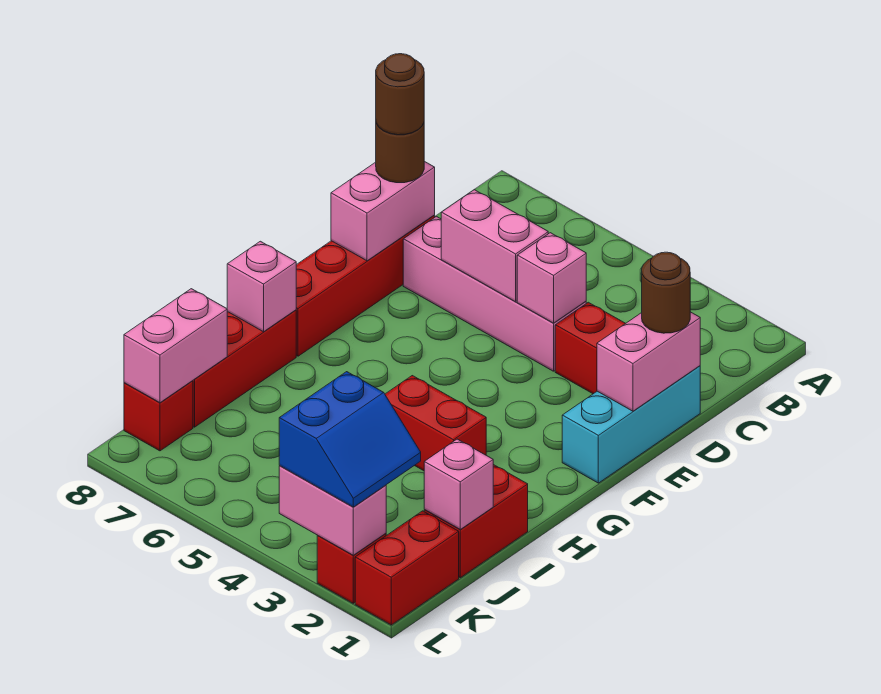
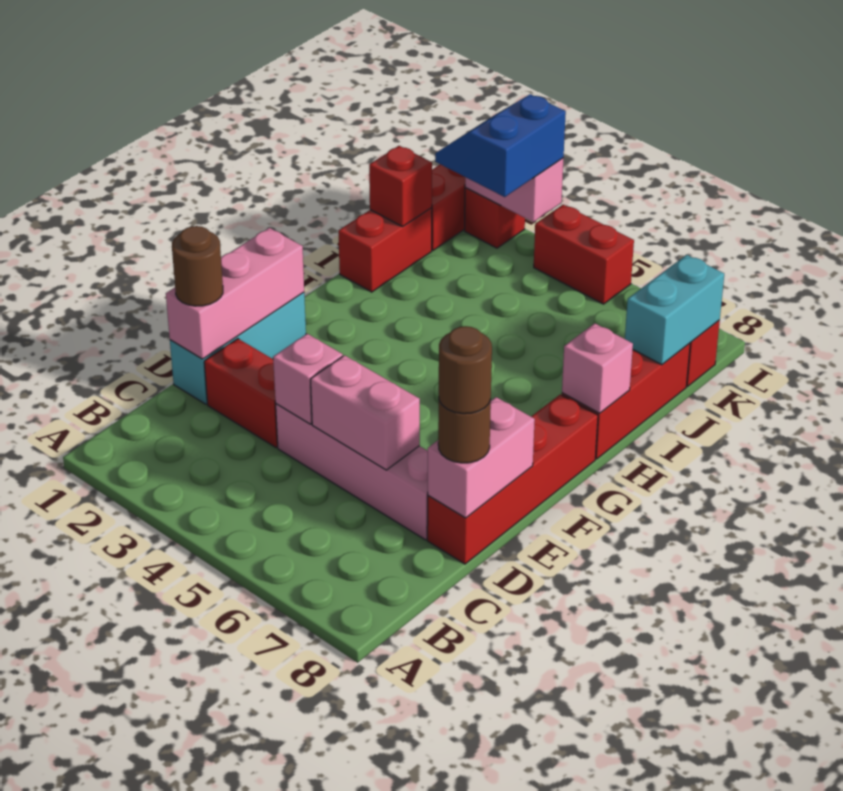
pink brick D1:E1 level 2 -> pink brick D1:F1 level 2
red brick H3:H4 level 1 -> red brick L4:L5 level 1
pink brick J1 level 2 -> red brick J1 level 2
pink brick J8:K8 level 2 -> cyan brick J8:K8 level 2

